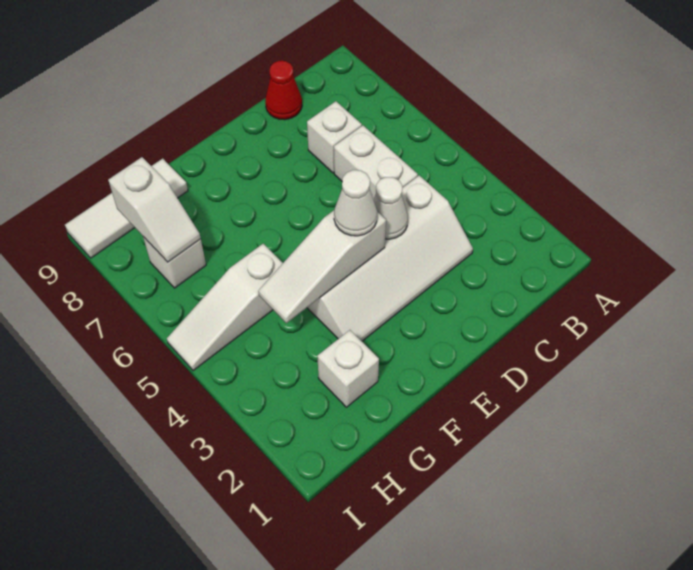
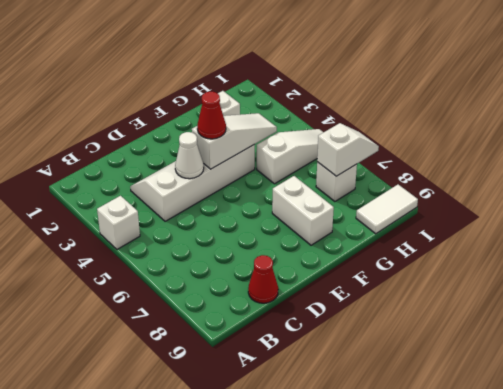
white brick C5:C6 level 1 -> white brick F7:F8 level 1
white brick C7 level 1 -> white brick A4 level 1
white cone E4 level 3 -> red cone E4 level 3
white tile G9:I9 level 1 -> white tile H9:I9 level 1
white slope H7:H8 level 2 top 8 -> white slope H7:I7 level 2 top H

